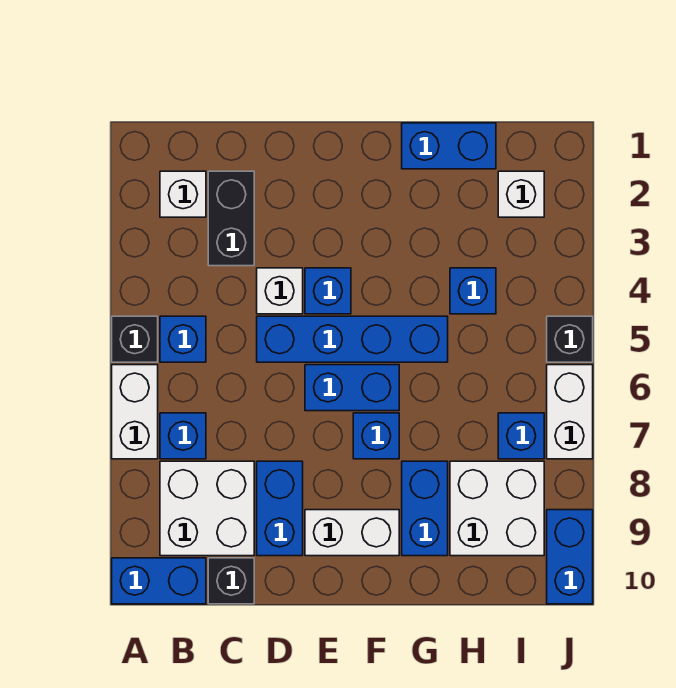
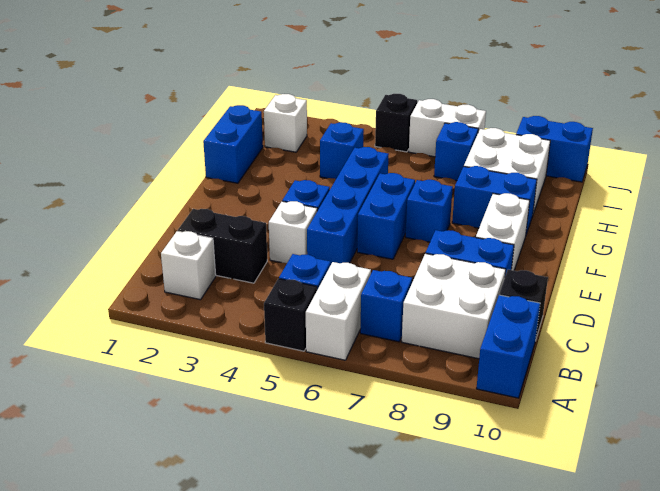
white brick A6:A7 level 1 -> white brick A6:B6 level 1

